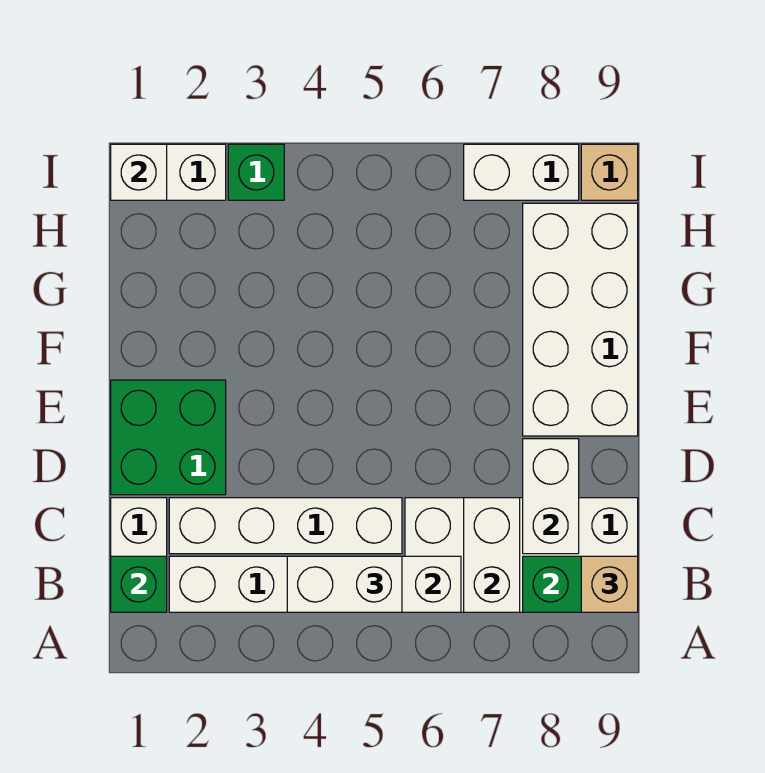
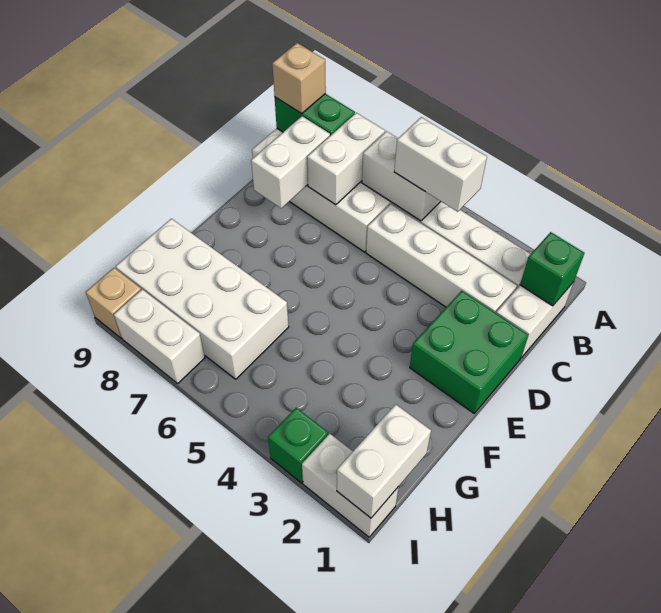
white brick E8:H9 level 1 -> white brick G6:H9 level 1
white brick I1 level 2 -> white brick H1:I1 level 2

